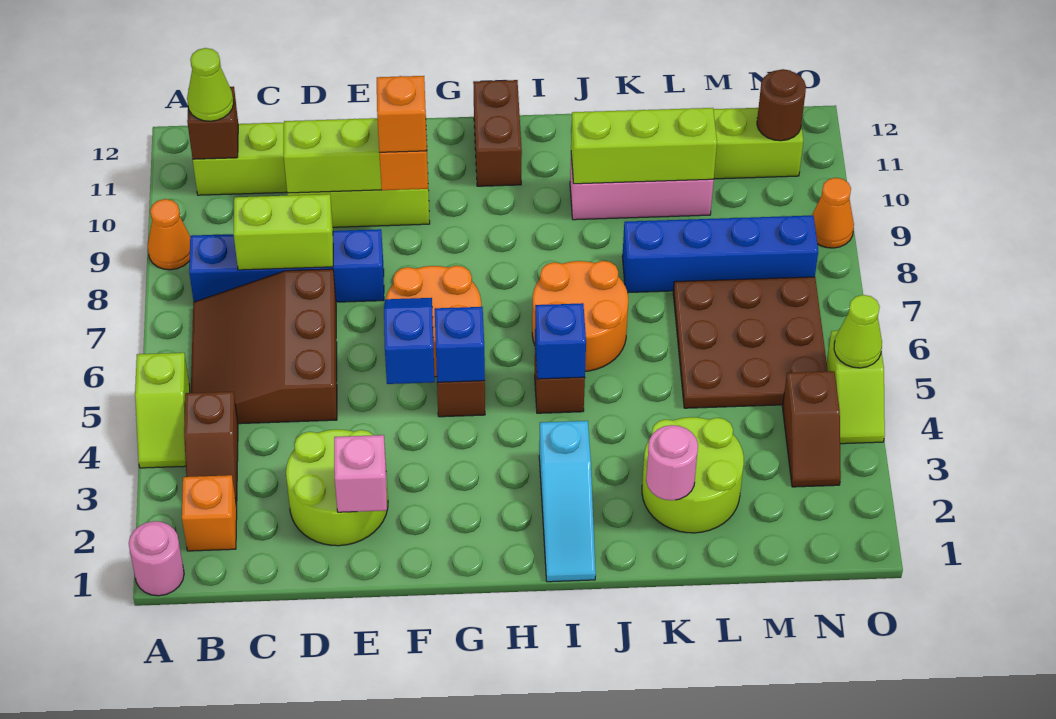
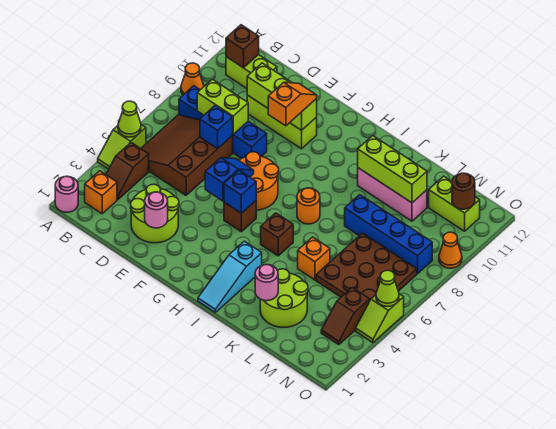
lime cone B11 level 3 -> lime cone A5 level 2
pink brick E2 level 2 -> pink round brick E2 level 2
orange brick F9 level 4 -> orange brick K5 level 1
brown brick H11:H12 level 1 -> none
blue brick I5 level 2 -> blue brick D7 level 2
orange round brick I6:J7 level 1 -> orange round brick I7 level 1

